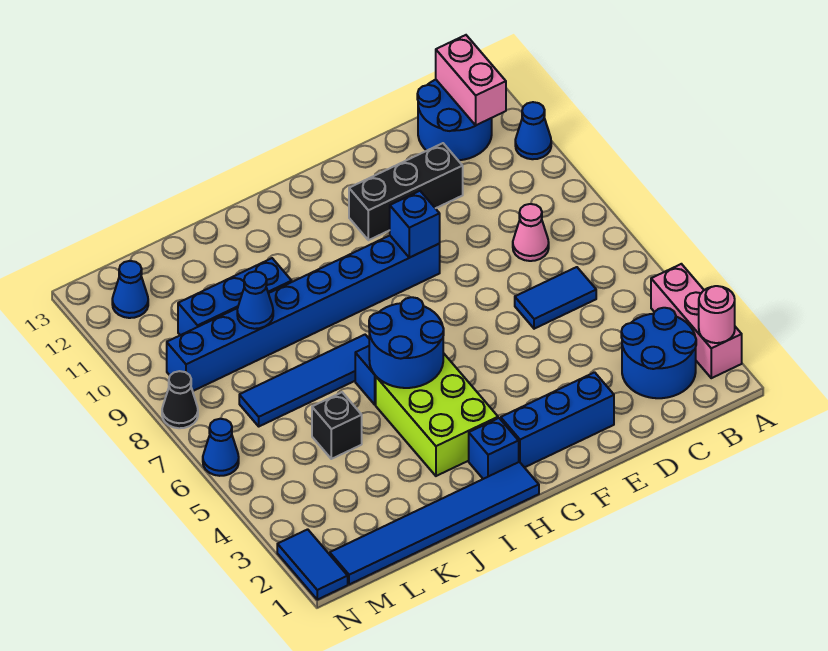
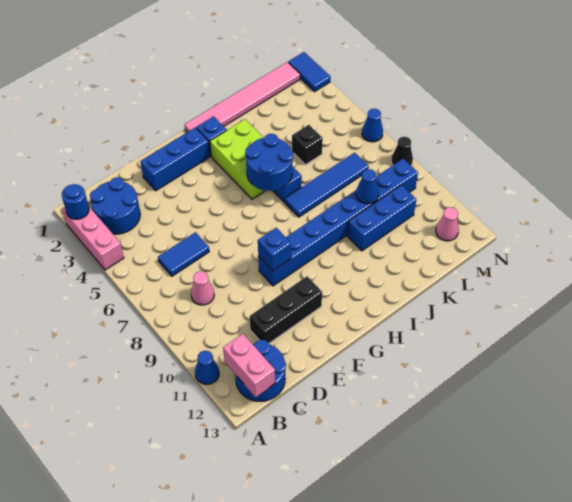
pink round brick A2 level 2 -> blue round brick A2 level 2
blue tile H1:M1 level 1 -> pink tile H1:M1 level 1
blue cone M12 level 1 -> pink cone M12 level 1

